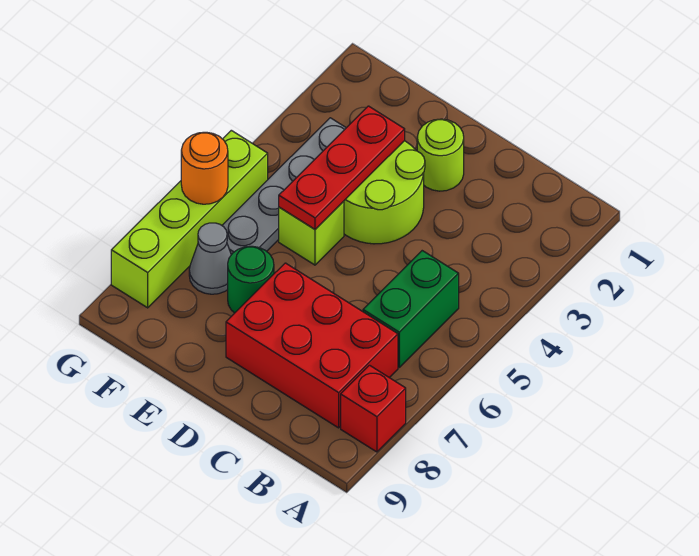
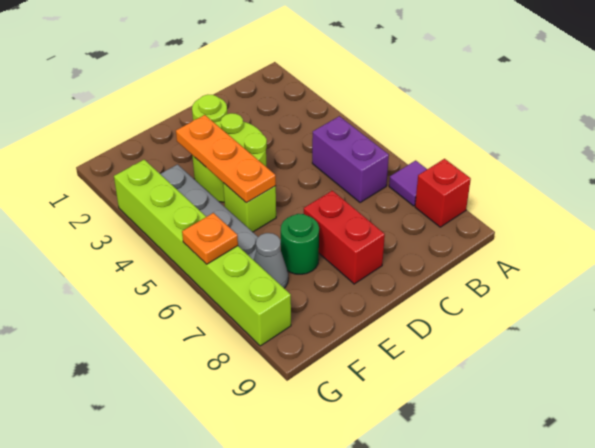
none -> purple tile A7 level 1
green brick B5:B6 level 1 -> purple brick B5:B6 level 1
red brick B7:D8 level 1 -> red brick D7:D8 level 1
red plate E3:E5 level 2 -> orange plate E3:E5 level 2
lime brick G5:G8 level 1 -> lime brick G3:G8 level 1
orange round brick G6 level 2 -> orange plate G6 level 2

